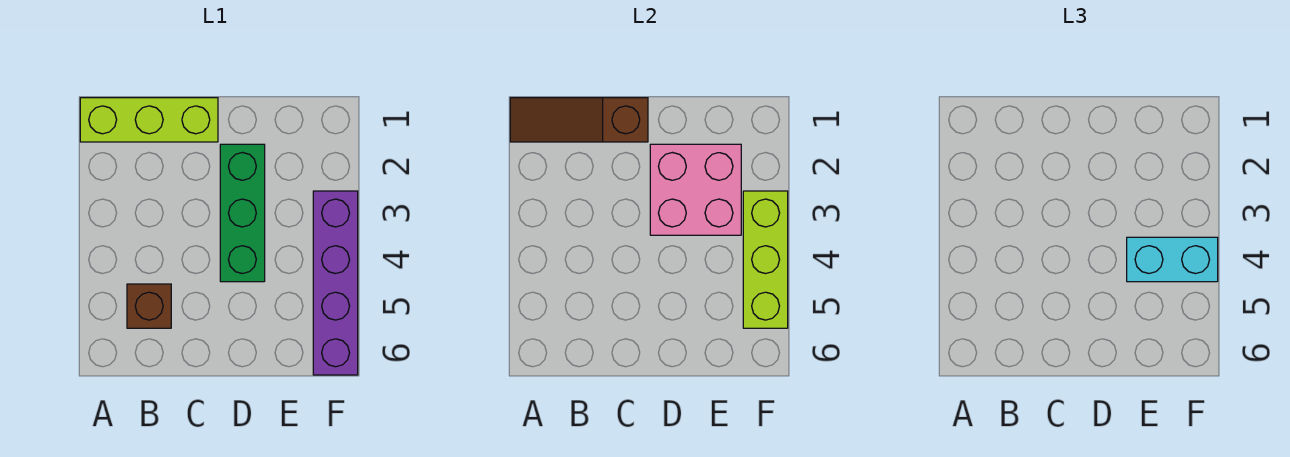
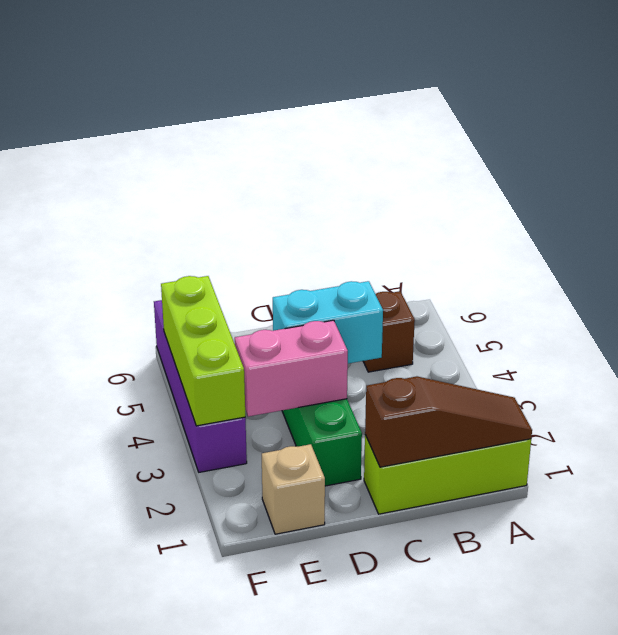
pink brick D2:E3 level 2 -> pink brick D3:E3 level 2
none -> tan brick E1 level 1
cyan brick E4:F4 level 3 -> cyan brick C4:D4 level 2

